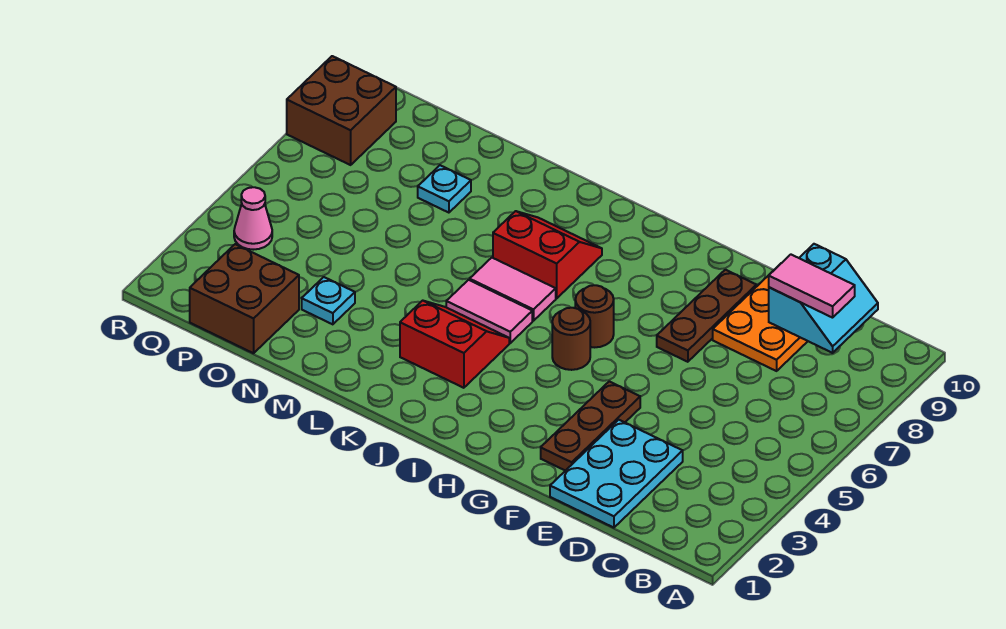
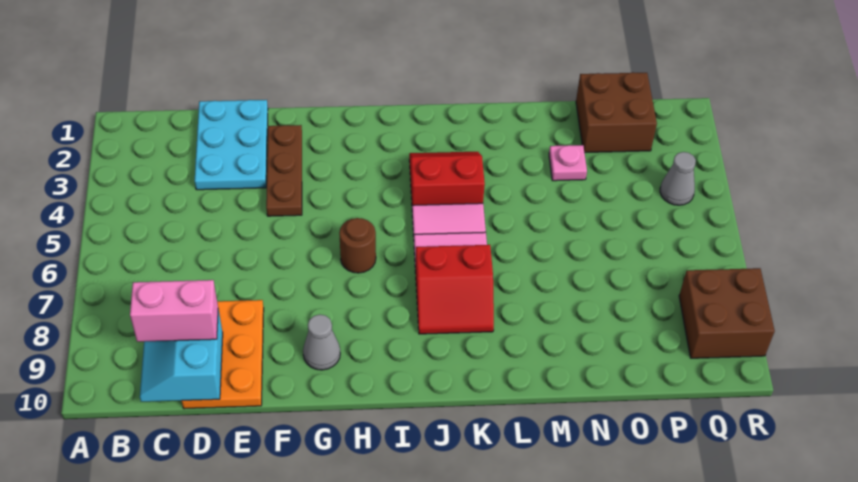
pink tile C9:D9 level 3 -> pink brick C9:D9 level 3
brown plate F7:F9 level 1 -> none
none -> grey cone G9 level 1
brown round brick H5 level 1 -> none
red slope J3:K4 level 1 top 3 -> red slope J3:K4 level 1 top 4
cyan plate N3 level 1 -> pink plate N3 level 1
cyan plate N8 level 1 -> none
pink cone Q4 level 1 -> grey cone Q4 level 1

